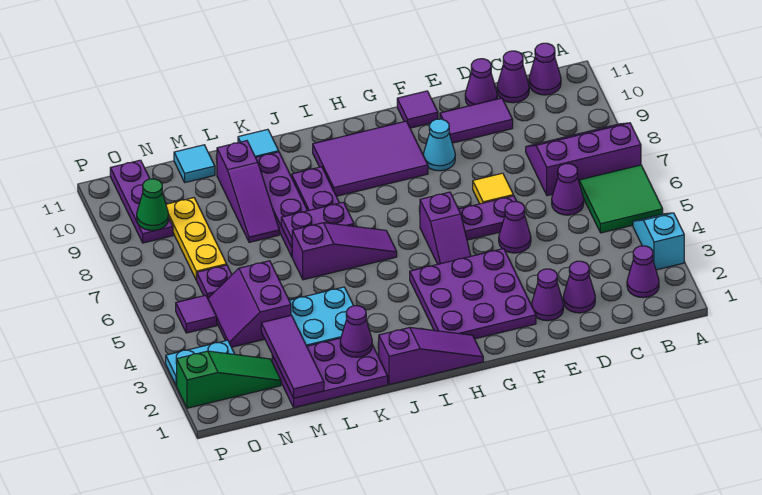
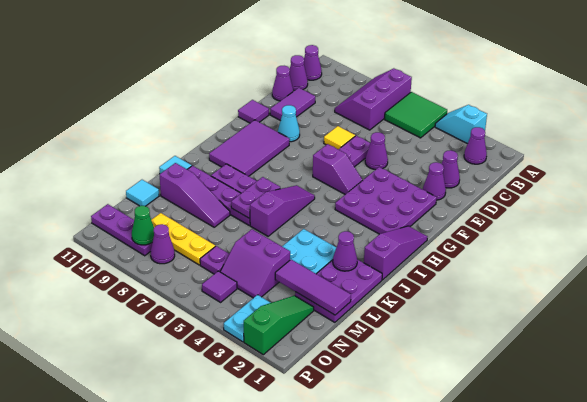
purple cone C6 level 1 -> purple cone O8 level 1

